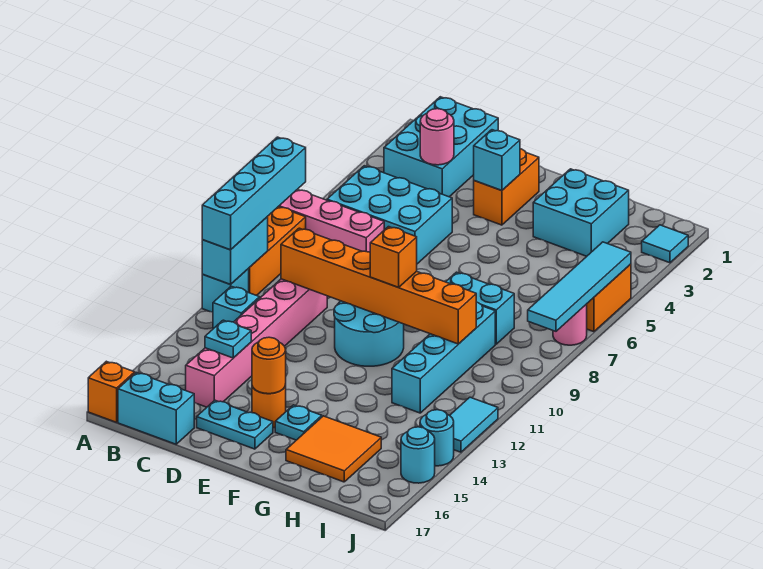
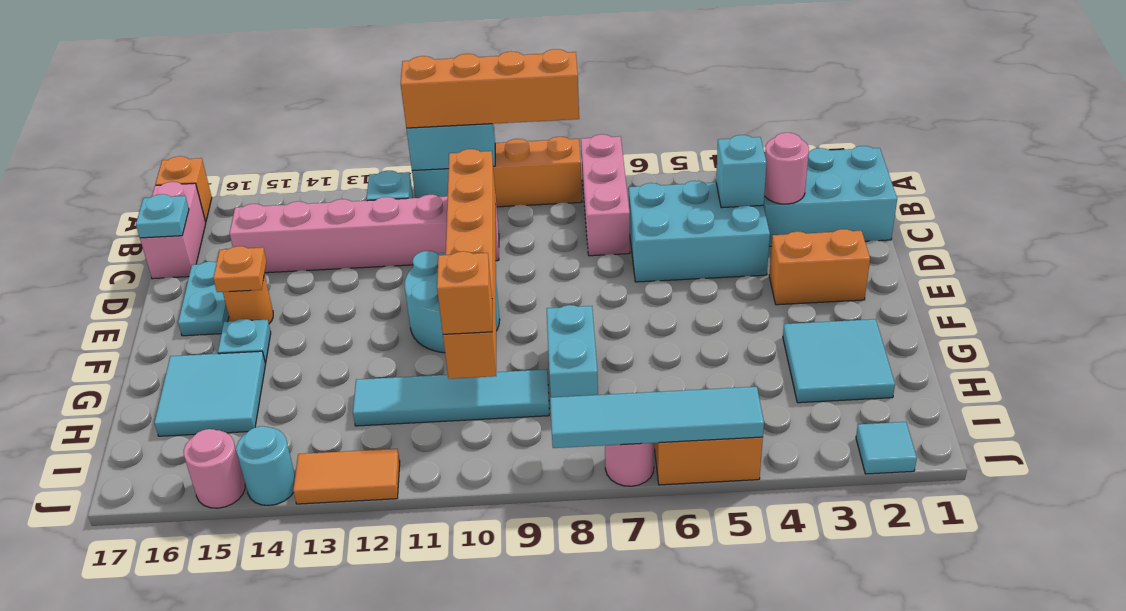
cyan brick A8:A11 level 3 -> orange brick A8:A11 level 3
cyan brick B5:D6 level 1 -> cyan brick C4:D6 level 1
cyan brick B17:C17 level 1 -> pink brick B17:C17 level 1
cyan plate C14 level 2 -> cyan plate C17 level 2
cyan brick E3 level 2 -> cyan brick C4 level 2
orange round brick E15 level 2 -> orange plate E15 level 2
orange brick F10 level 3 -> orange brick H10 level 3
cyan brick G2:H3 level 1 -> cyan tile G2:H3 level 1
orange tile G15:H16 level 1 -> cyan tile G15:H16 level 1
cyan brick H9:H12 level 1 -> cyan tile H9:H12 level 1
cyan tile J12:J13 level 1 -> orange tile J12:J13 level 1
cyan round brick J15 level 1 -> pink round brick J15 level 1

